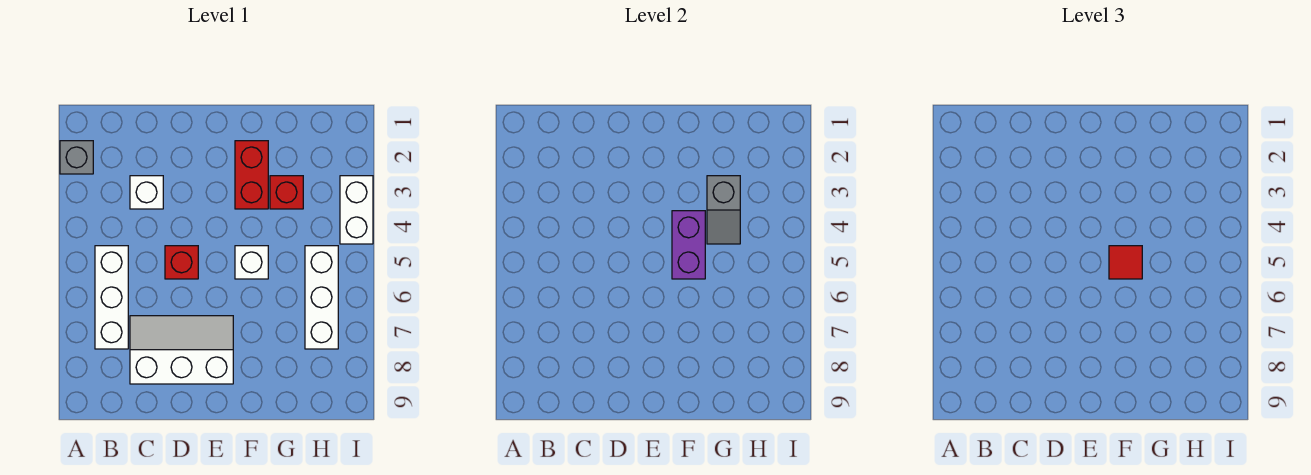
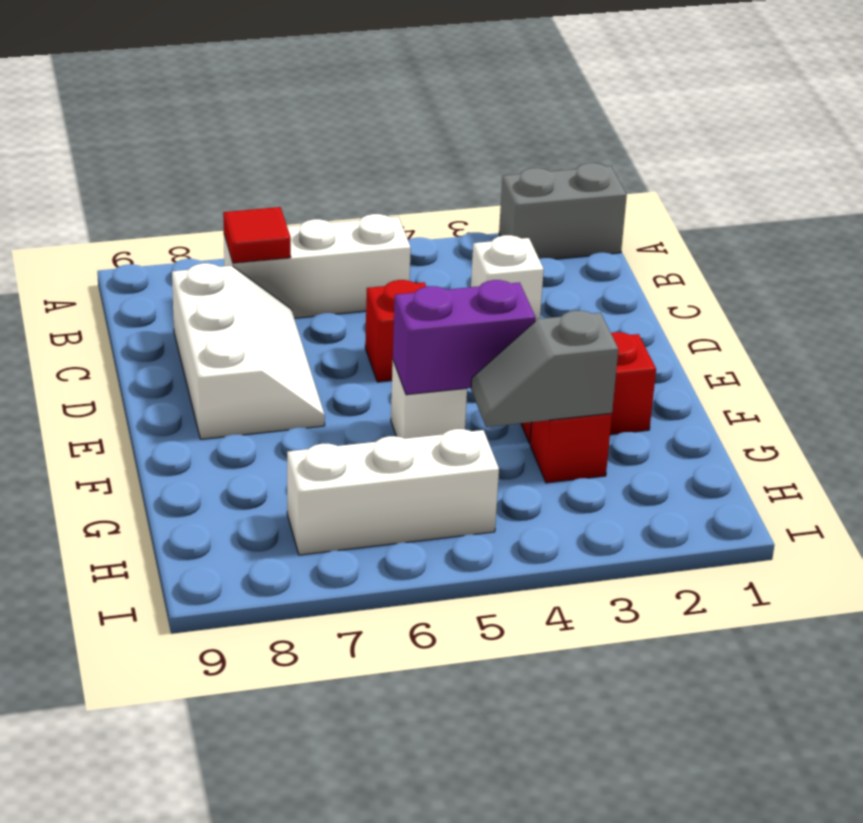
grey brick A2 level 1 -> grey brick A1:A2 level 1
red tile F5 level 3 -> red tile B7 level 2
white brick I3:I4 level 1 -> none

